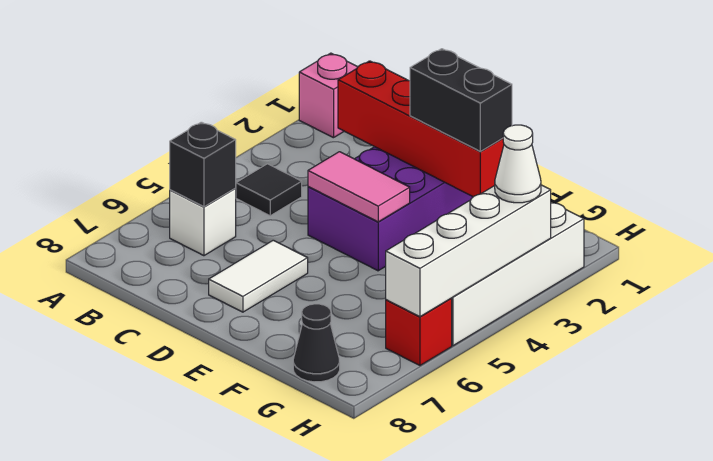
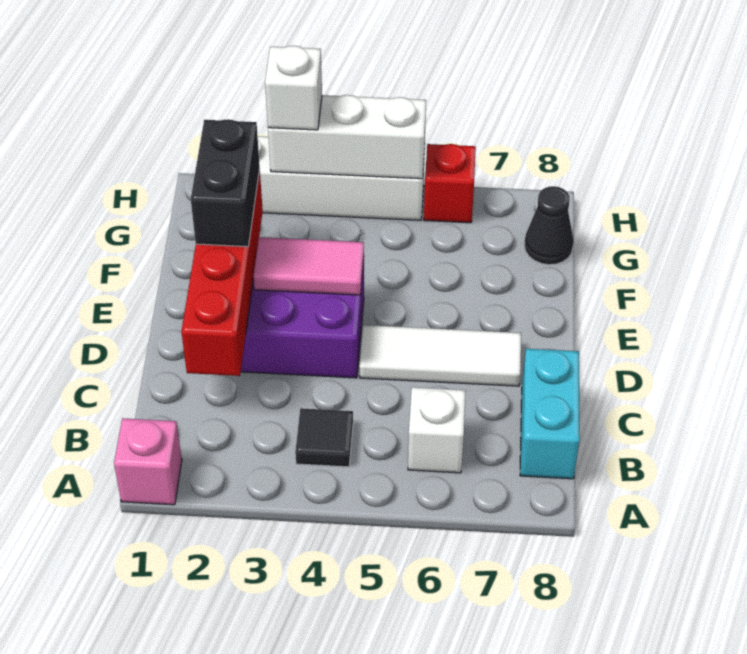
black brick B6 level 2 -> none
none -> cyan brick B8:C8 level 1
pink tile D4:E4 level 2 -> pink tile E3:E4 level 2
white tile D6:D7 level 1 -> white tile D5:D7 level 1
white brick H3:H6 level 2 -> white brick H3:H5 level 2
white cone H3 level 3 -> white brick H3 level 3

